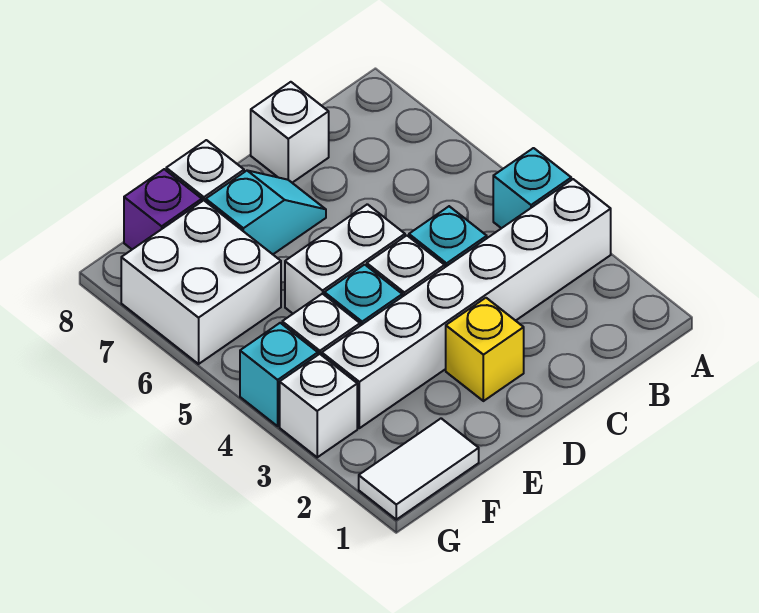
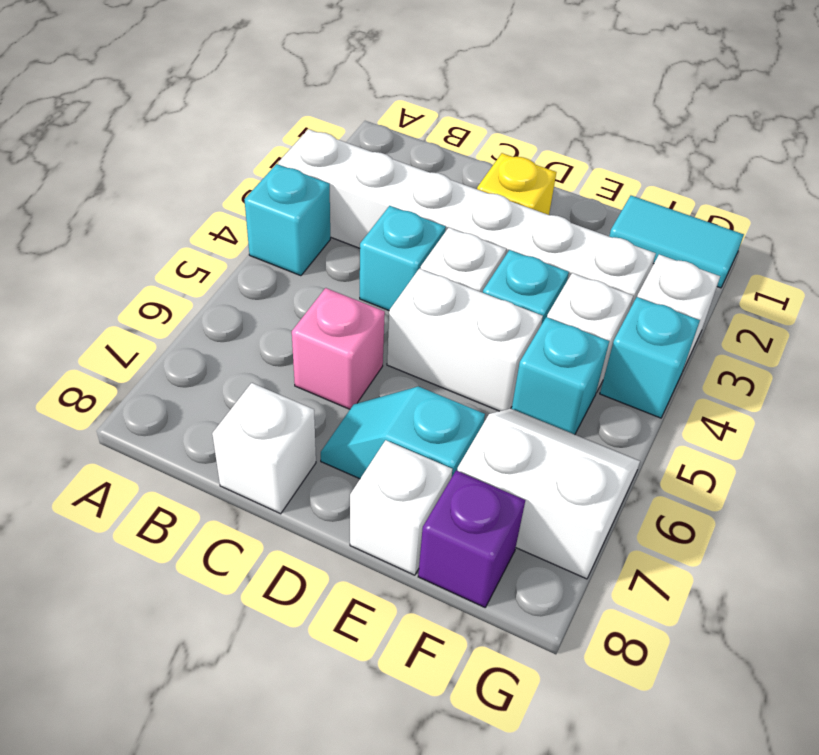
none -> pink brick C6 level 1
white tile F1:G1 level 1 -> cyan tile F1:G1 level 1
none -> cyan brick F5 level 1
white brick F6:G7 level 1 -> white slope F6:G7 level 1 top 7

